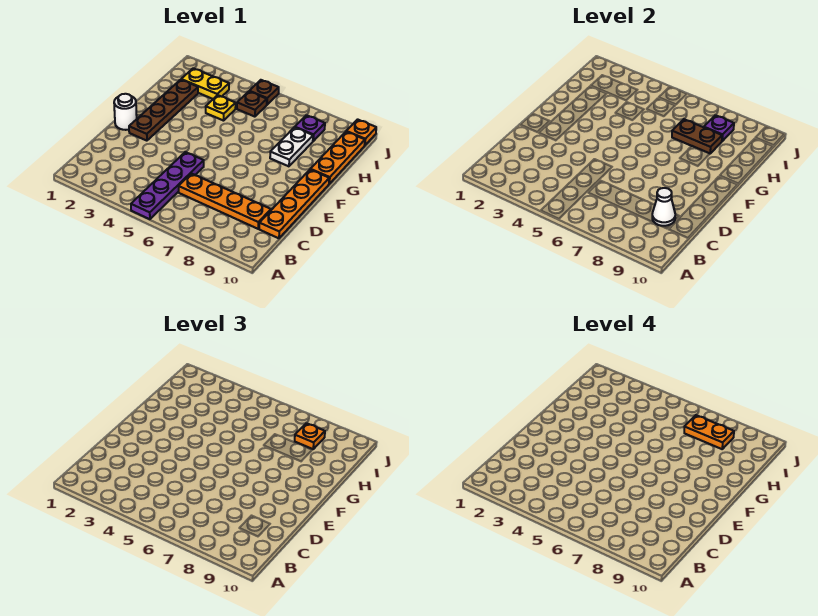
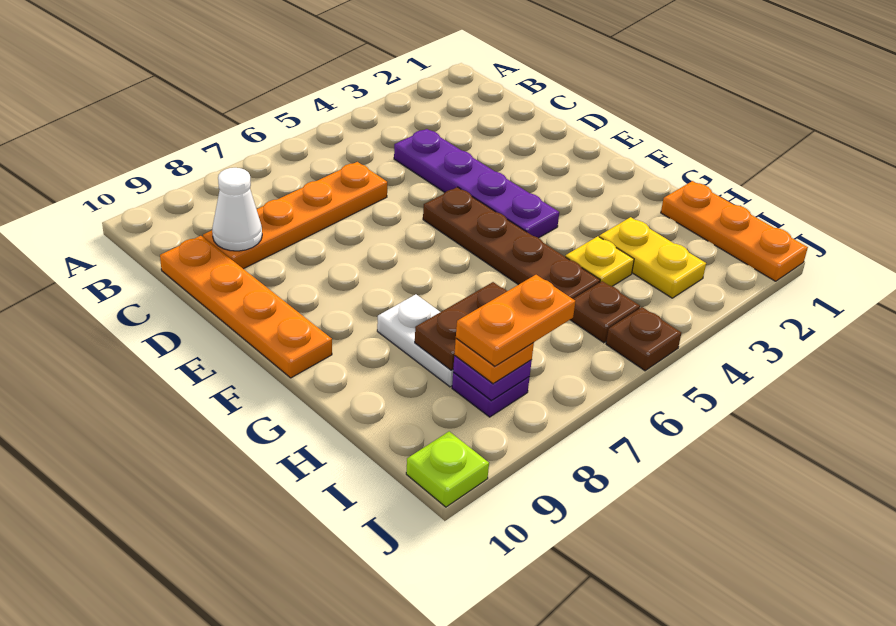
purple plate A5:D5 level 1 -> purple plate C4:F4 level 1
white round brick E1 level 1 -> none
brown plate E2:H2 level 1 -> brown plate E5:H5 level 1
orange plate G10:I10 level 1 -> orange plate H1:J1 level 1
yellow plate I2:I3 level 1 -> yellow plate H3:I3 level 1
orange plate J10 level 1 -> lime plate J10 level 1

